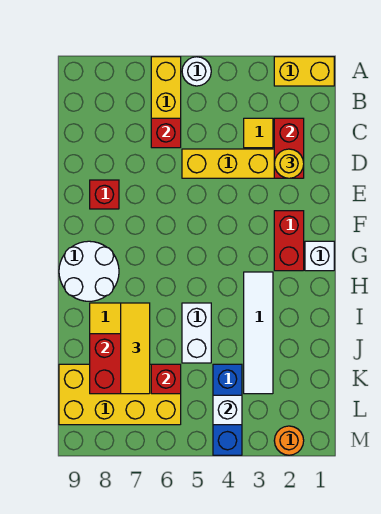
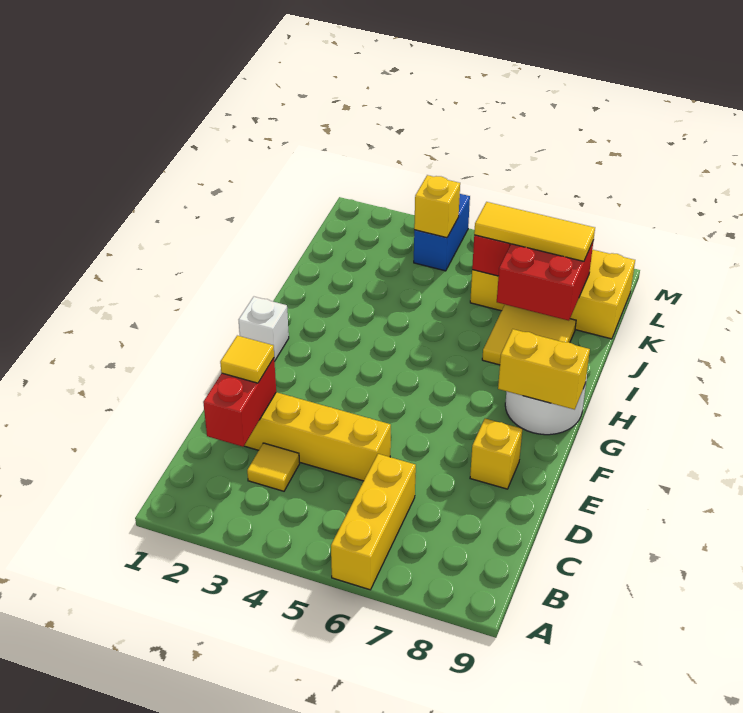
yellow brick A1:A2 level 1 -> yellow brick G8:G9 level 2
white round brick A5 level 1 -> none
red brick C6 level 2 -> none
yellow round brick D2 level 3 -> yellow tile D2 level 3
red brick E8 level 1 -> yellow brick E8 level 1
red brick F2:G2 level 1 -> none
white tile H3:K3 level 1 -> none
white brick I5:J5 level 1 -> none
yellow tile I7:K7 level 3 -> yellow tile K6:K8 level 3
blue brick K4:M4 level 1 -> blue brick L4:M4 level 1
white brick L4 level 2 -> yellow brick L4 level 2
orange round brick M2 level 1 -> none

